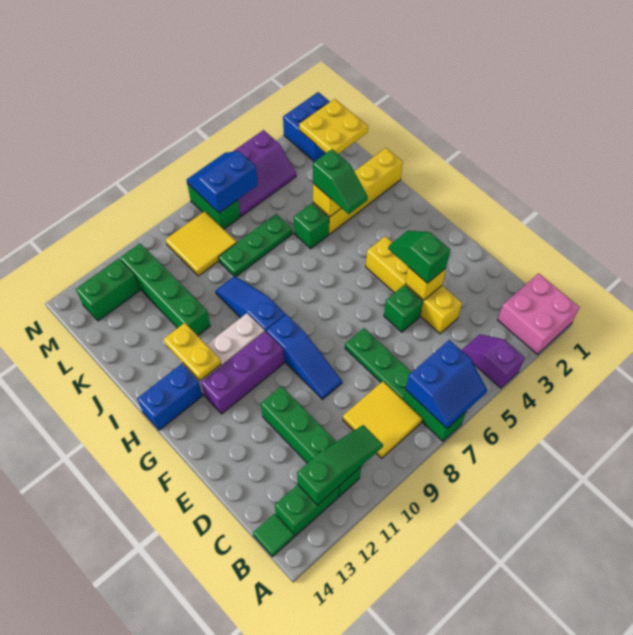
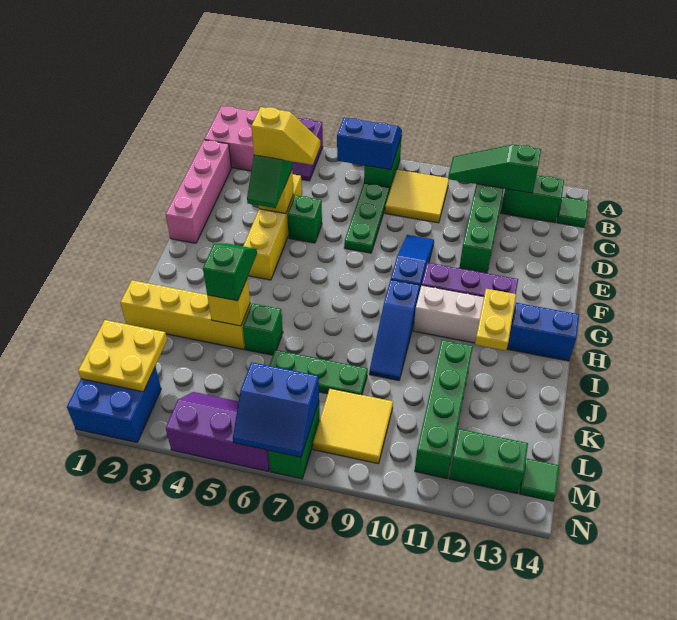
none -> pink brick C1:F1 level 1
none -> yellow slope E4:E5 level 4 top 4
none -> green tile M14 level 1

